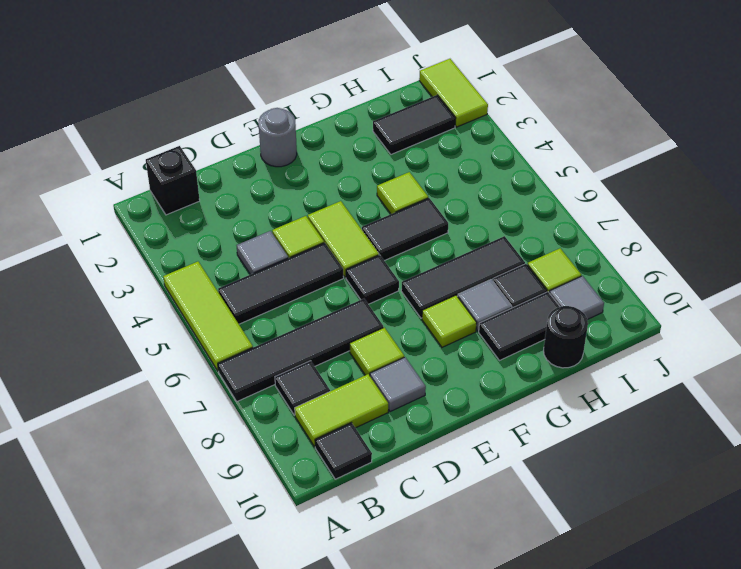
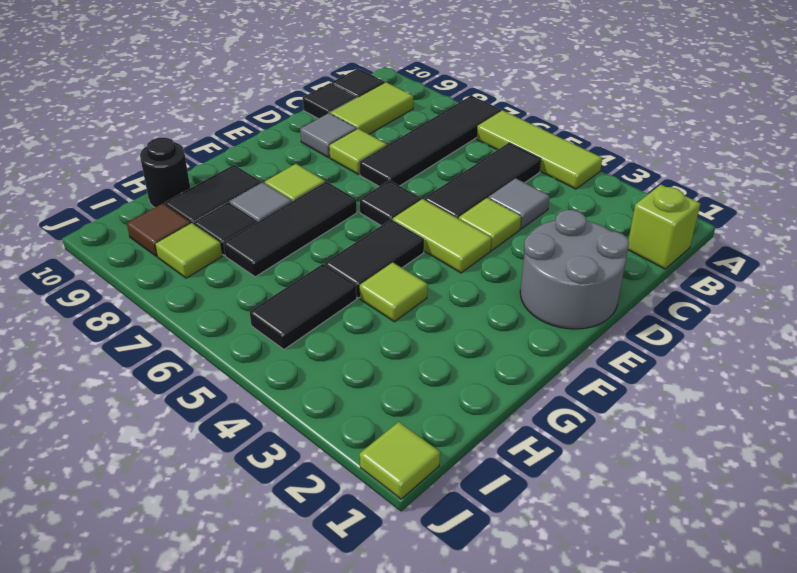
black brick B1 level 1 -> lime brick B1 level 1
black tile B8 level 1 -> black tile C10 level 1
grey round brick E1 level 1 -> grey round brick D1:E2 level 1
black tile H2:I2 level 1 -> black tile H5:I5 level 1
grey tile I9 level 1 -> brown tile I9 level 1
lime tile J1:J2 level 1 -> lime tile J1 level 1

